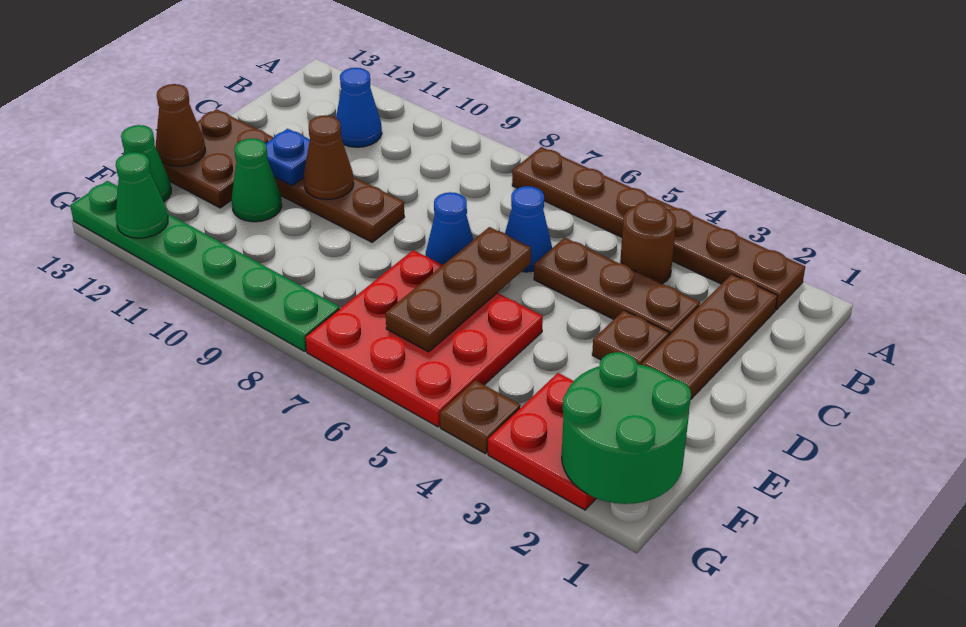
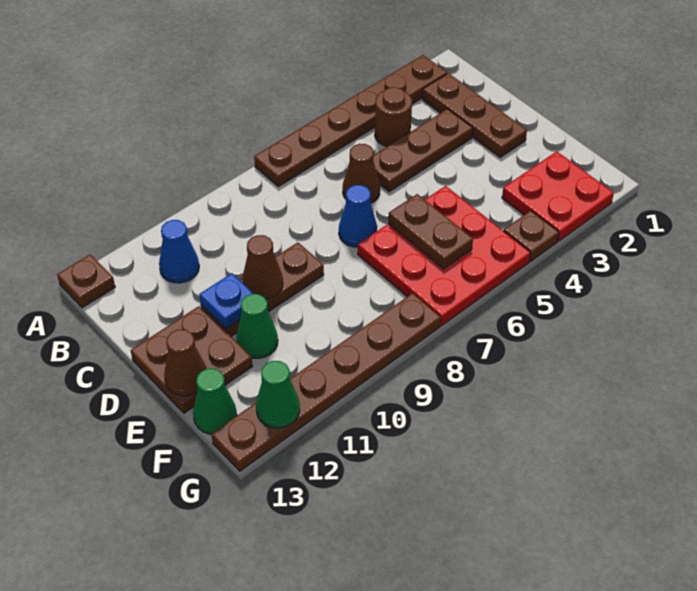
blue cone C6 level 1 -> brown cone C6 level 1
brown plate D3 level 1 -> brown plate A13 level 1
brown plate D6:F6 level 2 -> brown plate E6:F6 level 2
green round brick F1:G2 level 2 -> none
green plate G8:G13 level 1 -> brown plate G8:G13 level 1

